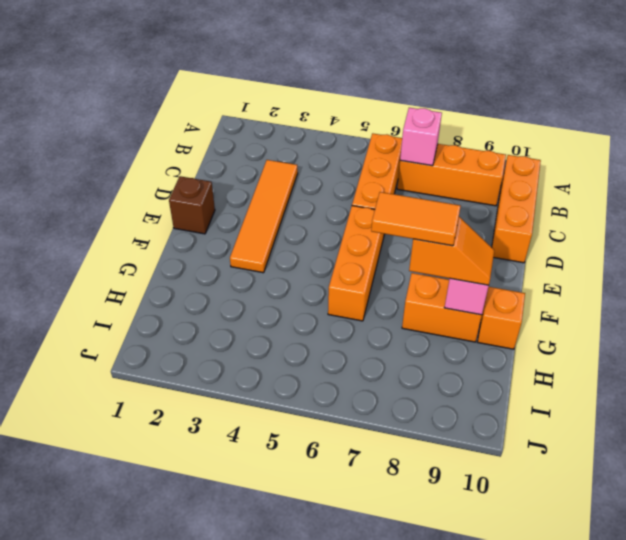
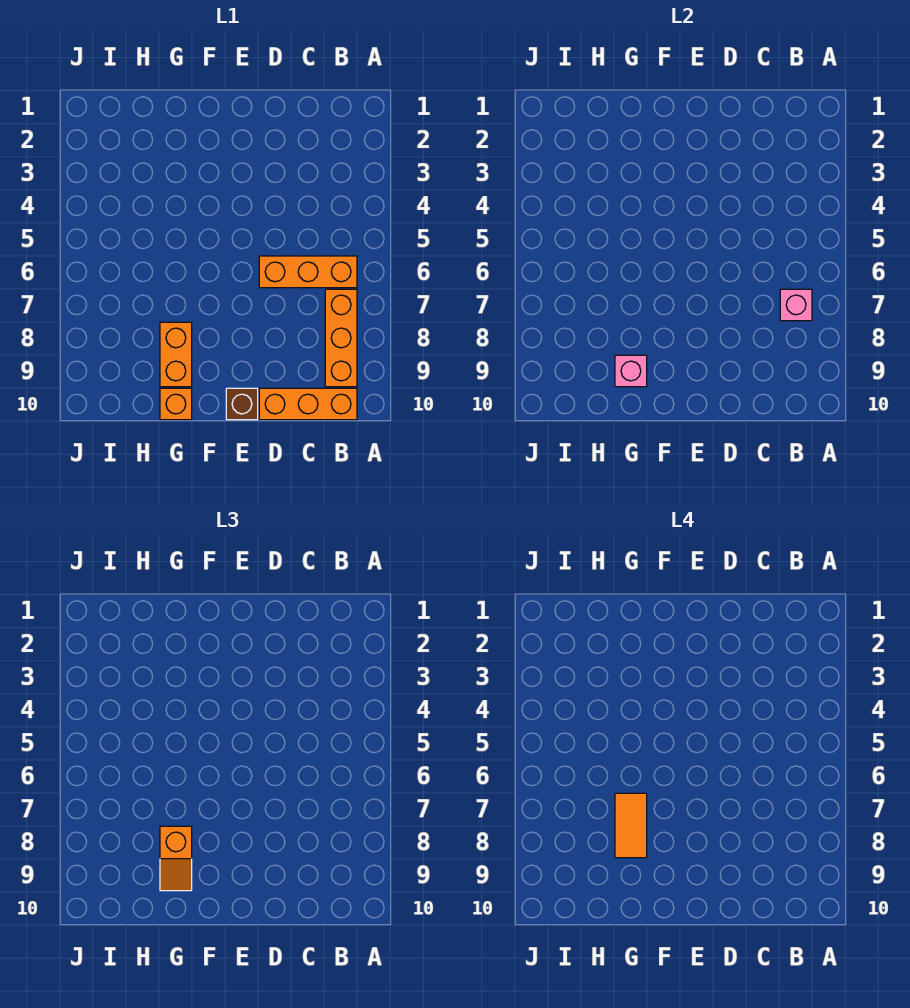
orange tile C3:F3 level 1 -> none
brown brick E1 level 1 -> brown brick E10 level 1
orange brick E6:G6 level 1 -> none

